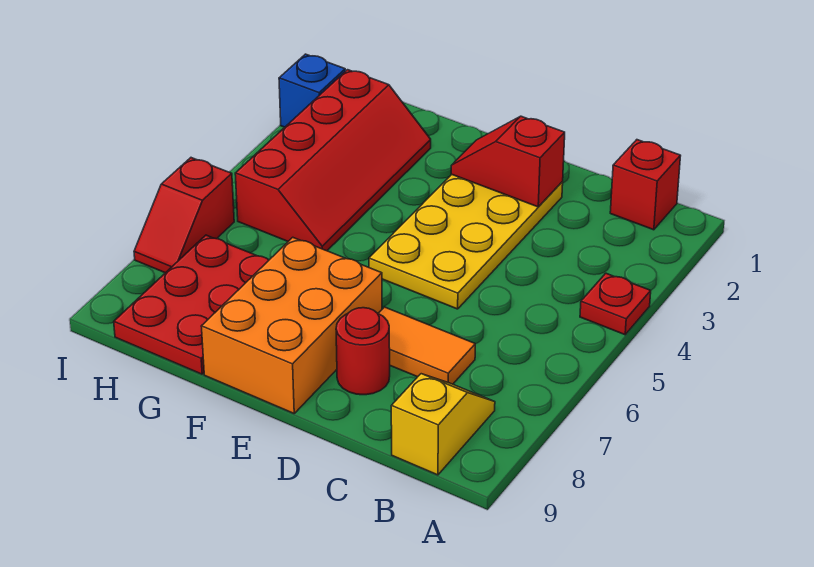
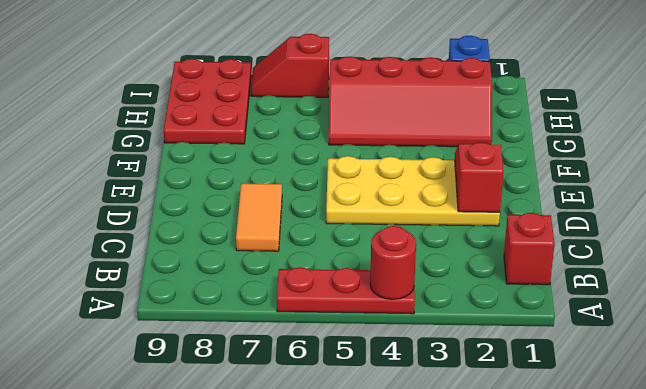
red plate A4 level 1 -> red plate A4:A6 level 1
yellow slope B8:B9 level 1 top 9 -> none
red round brick D8 level 1 -> red round brick A4 level 2
orange brick E7:F9 level 1 -> none
red plate G7:H9 level 1 -> red plate G8:I9 level 1

